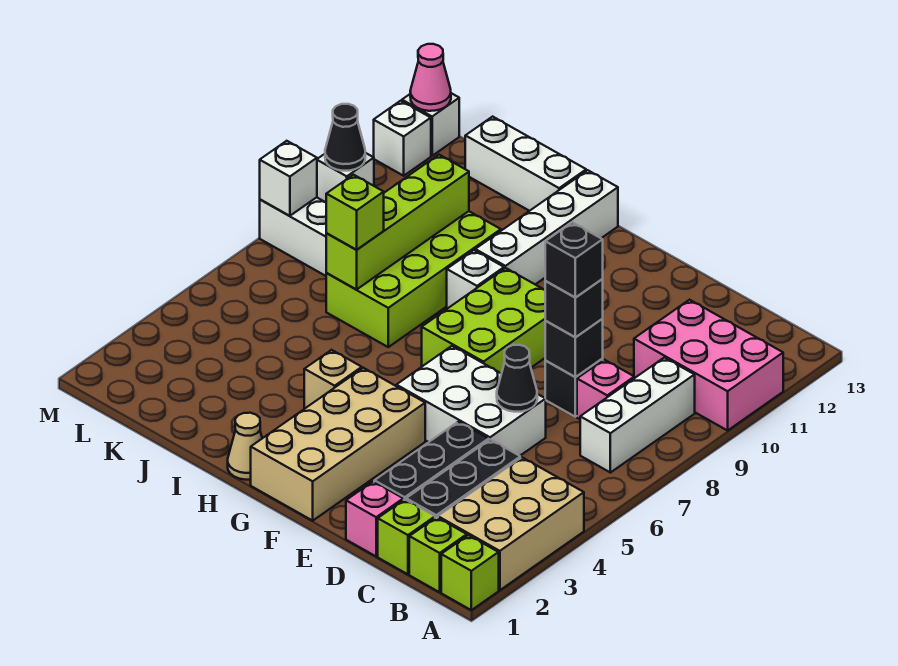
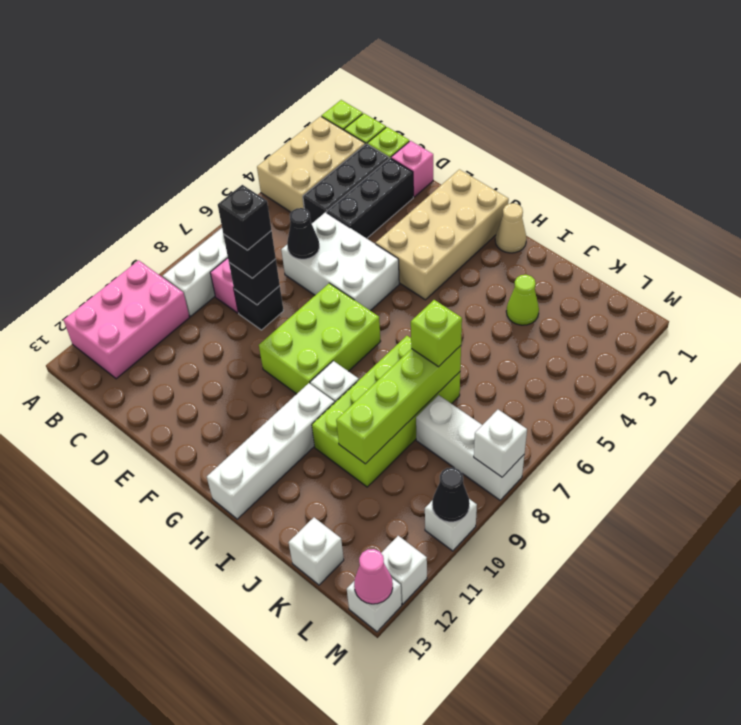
pink brick A10:C11 level 1 -> pink brick A10:B12 level 1
tan brick H4 level 1 -> none
white brick I13:K13 level 1 -> white brick K13 level 1
none -> lime cone J3 level 1

